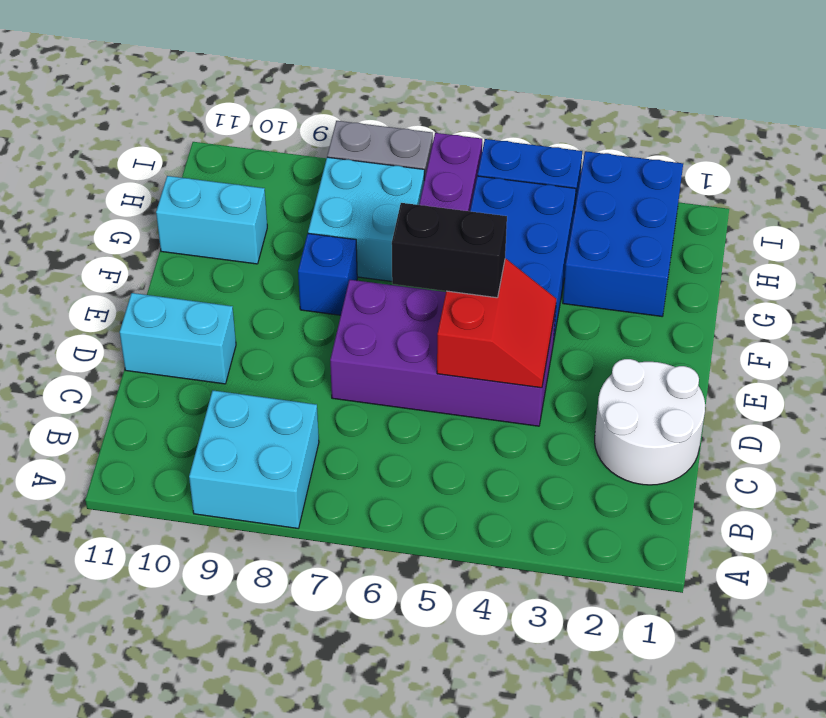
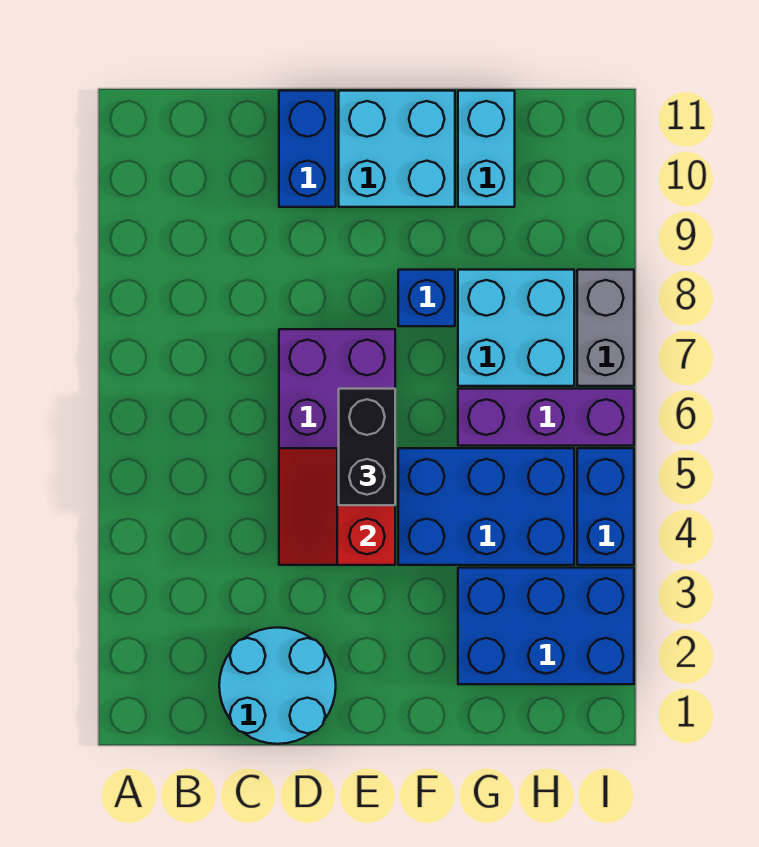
cyan brick A8:B9 level 1 -> cyan brick E10:F11 level 1
white round brick C1:D2 level 1 -> cyan round brick C1:D2 level 1
red slope D4:E5 level 2 top 5 -> red slope D4:E5 level 2 top E
cyan brick D10:D11 level 1 -> blue brick D10:D11 level 1

